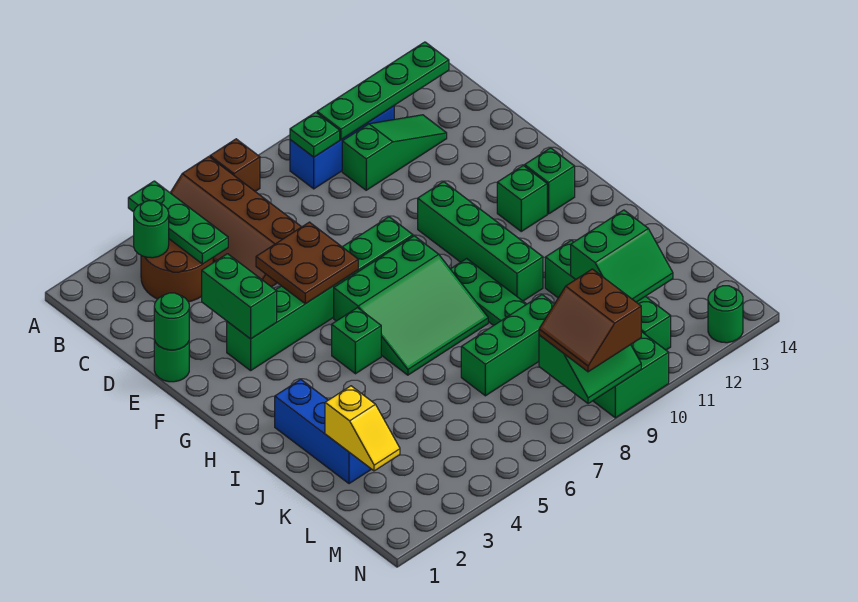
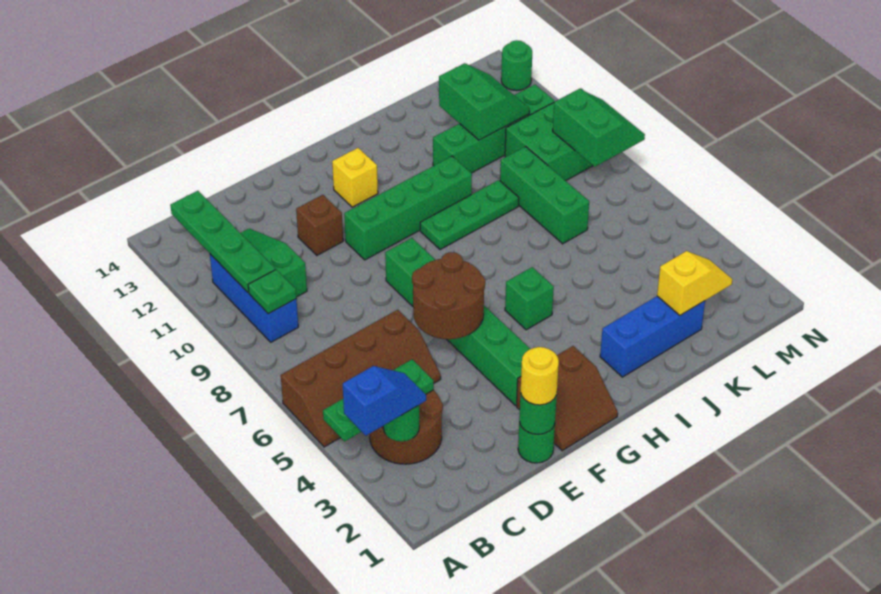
none -> blue slope A3:B3 level 3 top A
brown brick A7 level 1 -> brown brick E11 level 1
none -> yellow round brick E1 level 3
green brick E3:F3 level 2 -> none
brown plate E5:F6 level 2 -> brown round brick E5:F6 level 2
green slope G6:I8 level 1 top G -> none
green brick G12 level 1 -> yellow brick G12 level 1
green brick G13 level 1 -> none
brown slope M8:N9 level 3 top 9 -> brown slope F1:G2 level 1 top 2

